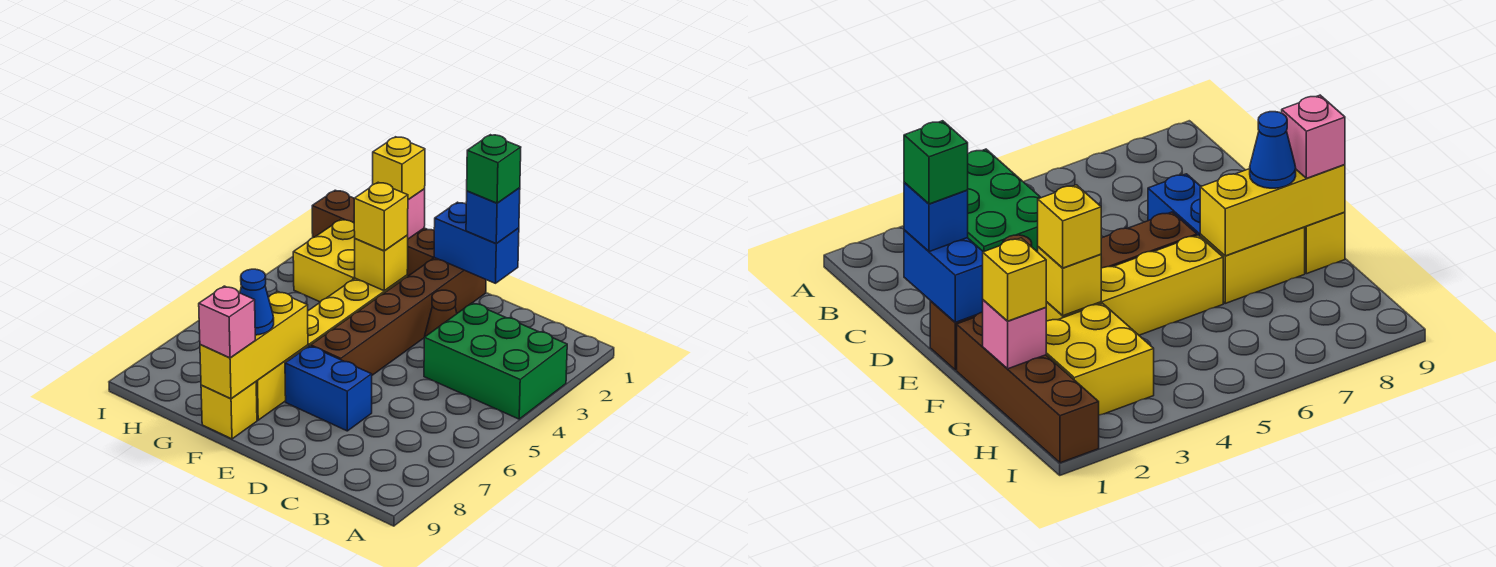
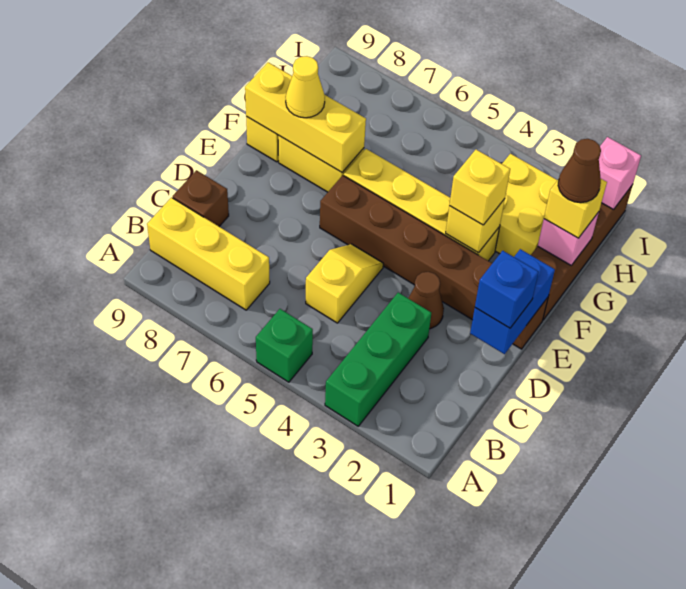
green brick A3:C4 level 1 -> green brick A3:C3 level 1
none -> yellow brick B7:B9 level 1
none -> yellow slope C5:D5 level 1 top C
none -> brown brick C9 level 1
green brick D1 level 4 -> green brick A5 level 1
blue brick D7:E7 level 1 -> none
blue cone F8 level 3 -> yellow cone F8 level 3
pink brick F9 level 3 -> pink brick I1 level 2
none -> brown cone G1 level 4

